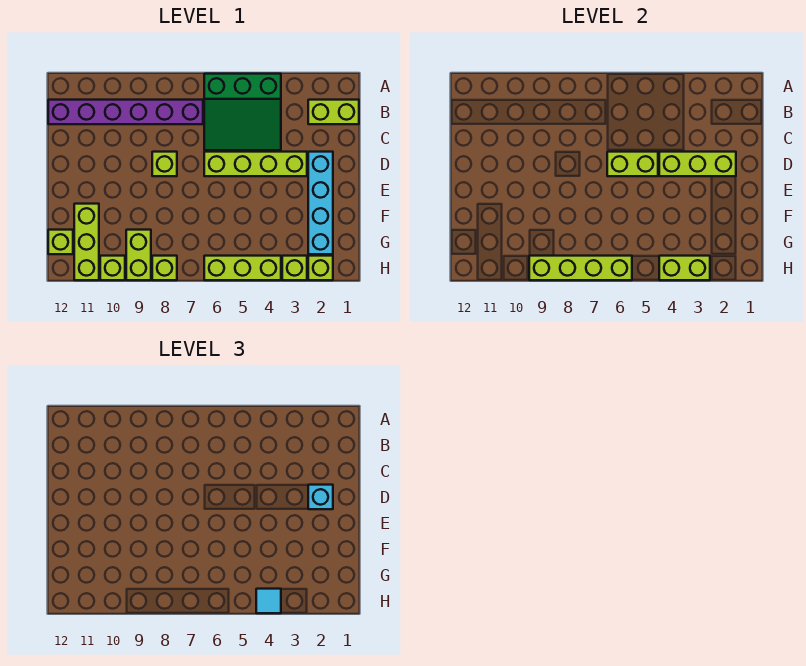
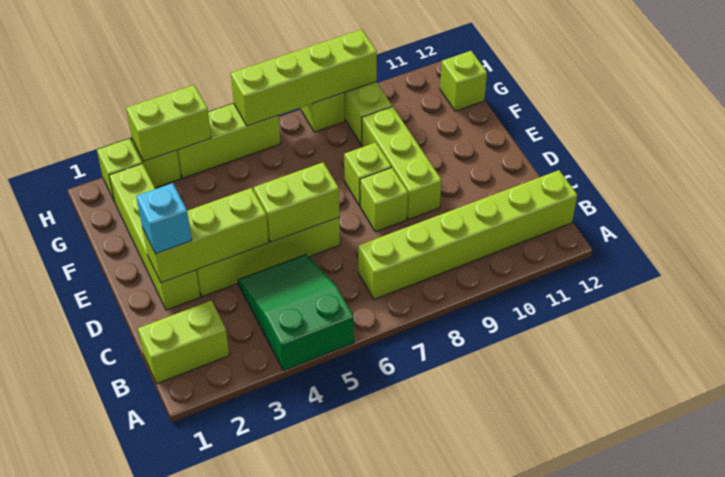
green slope A4:C6 level 1 top A -> green slope A4:C5 level 1 top A
purple brick B7:B12 level 1 -> lime brick B7:B12 level 1
cyan brick D2:G2 level 1 -> lime brick D2:G2 level 1
lime brick F11:H11 level 1 -> lime brick D9:F9 level 1
cyan tile H4 level 3 -> none
lime brick H10 level 1 -> lime brick E8 level 1

